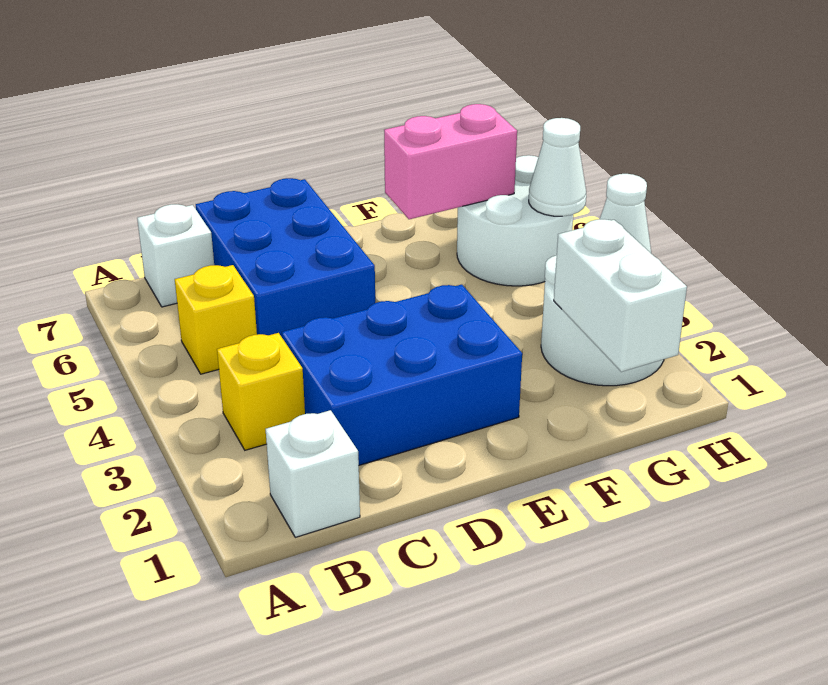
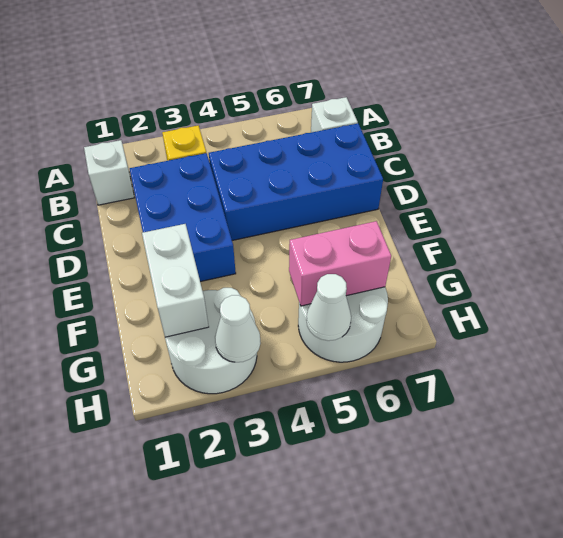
yellow brick B5 level 1 -> none
blue brick C5:D7 level 1 -> blue brick C4:D7 level 1
pink brick F6:G6 level 2 -> pink brick G5:G6 level 2
white brick G1:G2 level 2 -> white brick F2:G2 level 2

